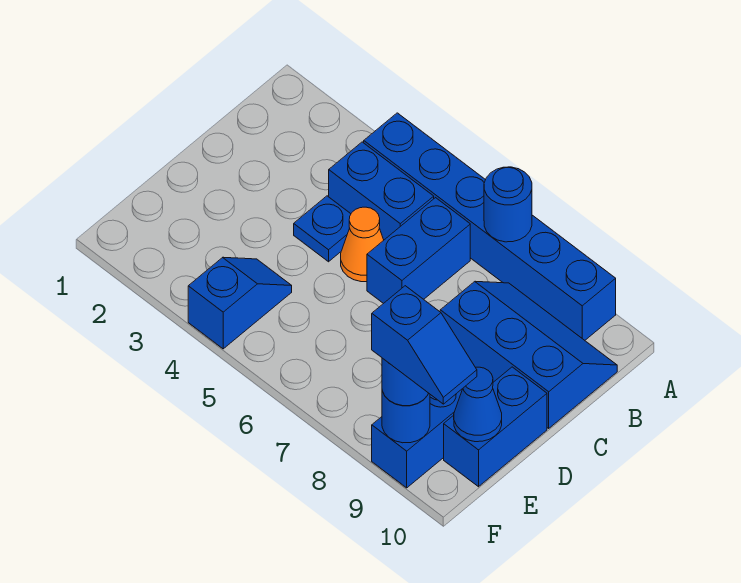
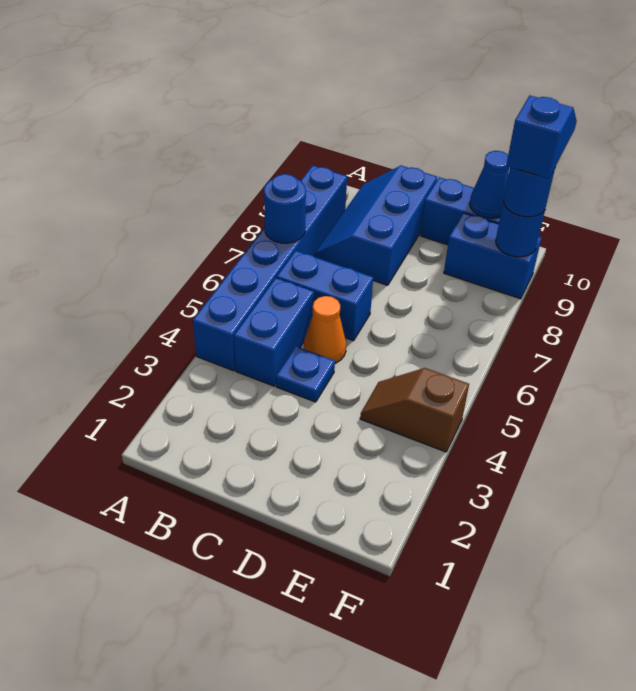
blue slope E4:F4 level 1 top F -> brown slope E4:F4 level 1 top F

